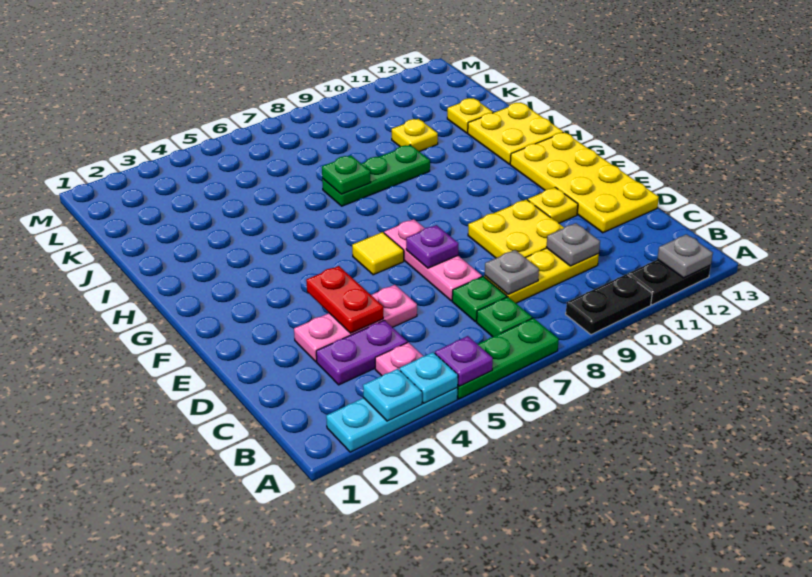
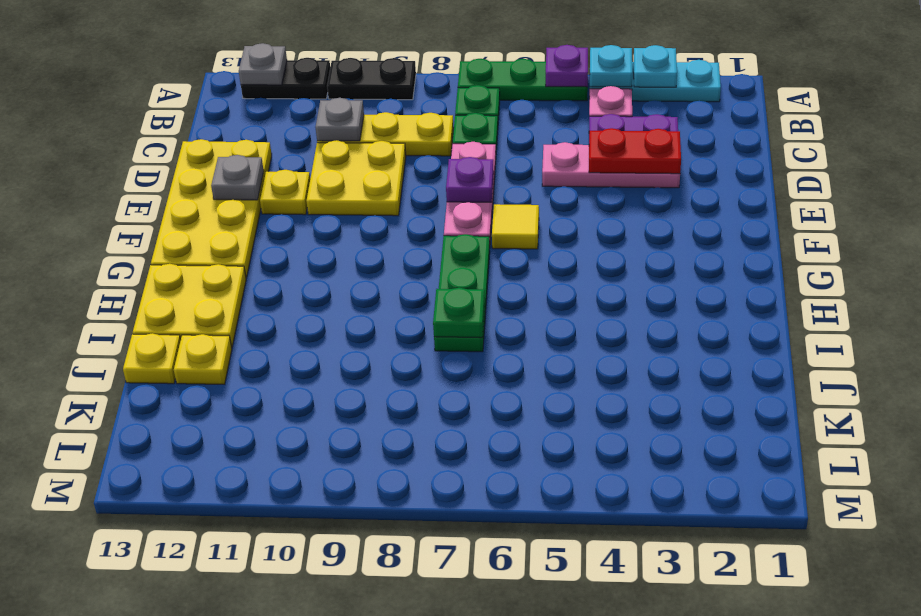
grey plate C8 level 2 -> grey plate E12 level 2
red plate D4:E4 level 2 -> red plate D3:D4 level 2
green plate I7:I9 level 1 -> green plate G7:I7 level 1
yellow plate J10 level 1 -> yellow plate J13 level 1

